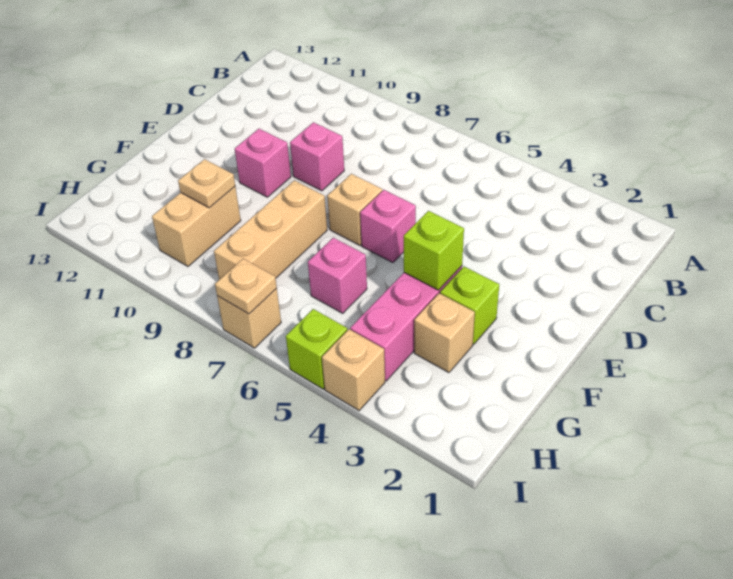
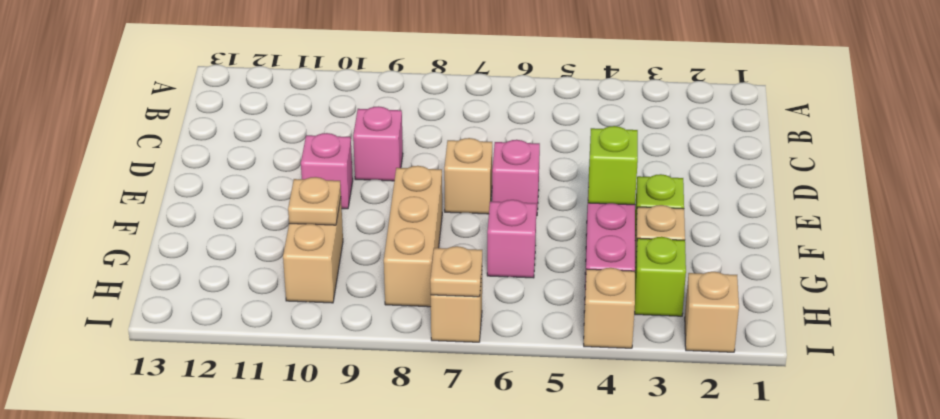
none -> tan brick I2 level 1
lime brick I5 level 1 -> lime brick H3 level 1

